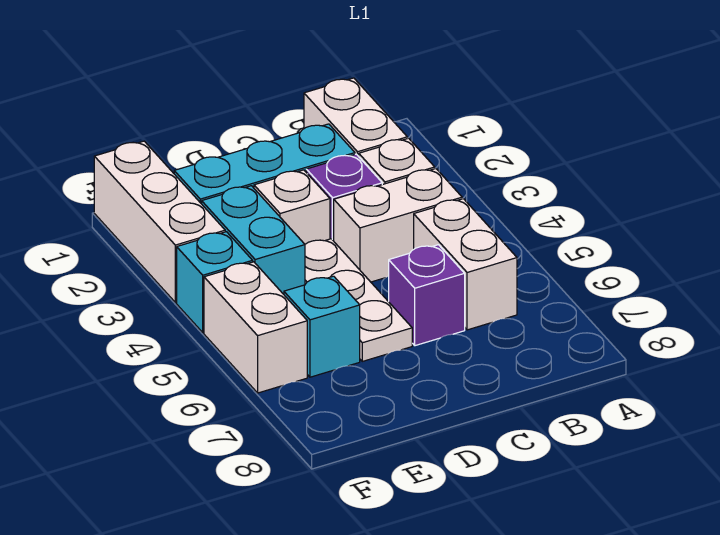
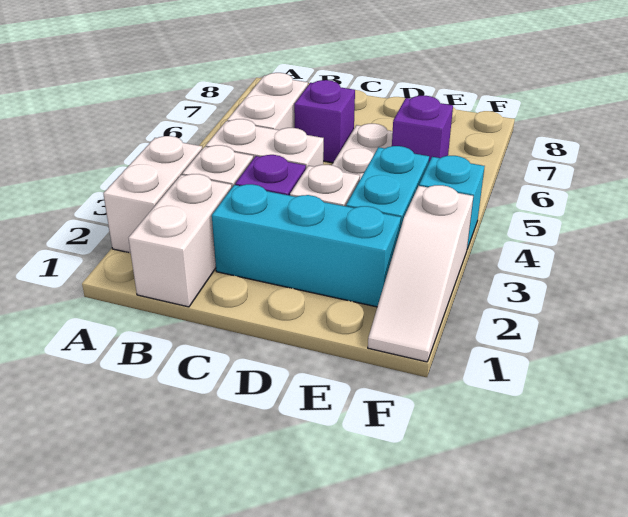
cyan brick E6 level 1 -> purple brick E6 level 1
white brick F1:F3 level 1 -> white slope F1:F3 level 1 top 3
white brick F5:F6 level 1 -> white brick A2:A3 level 1

